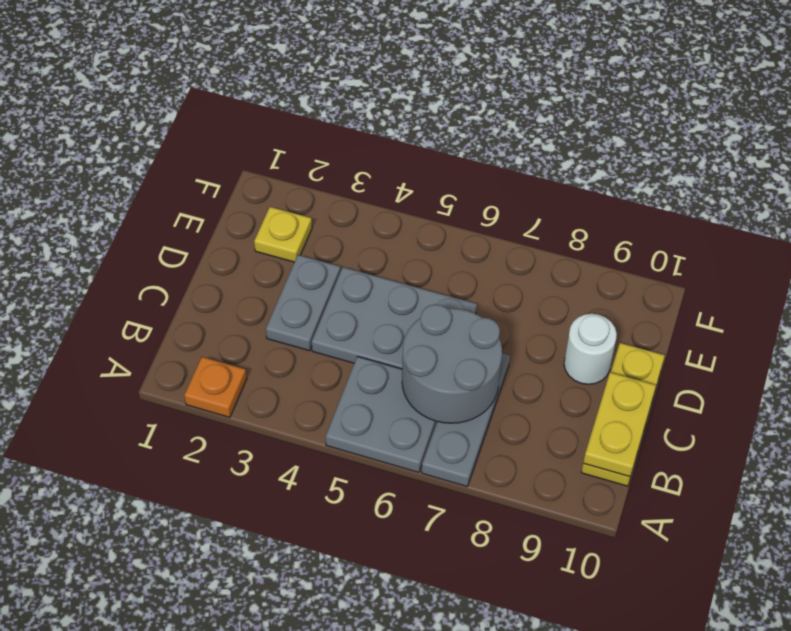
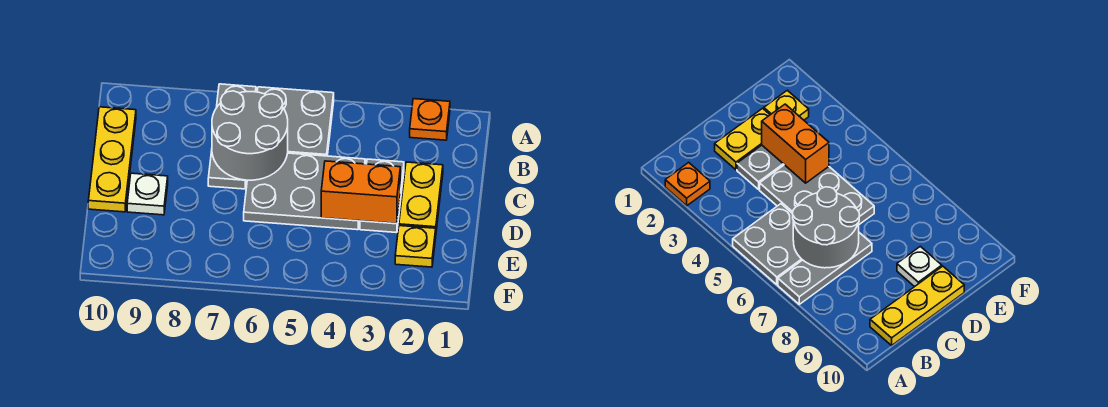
yellow plate B10:C10 level 2 -> yellow plate C2:D2 level 1
none -> orange brick D3:D4 level 2
white round brick D9 level 1 -> white plate D9 level 1

